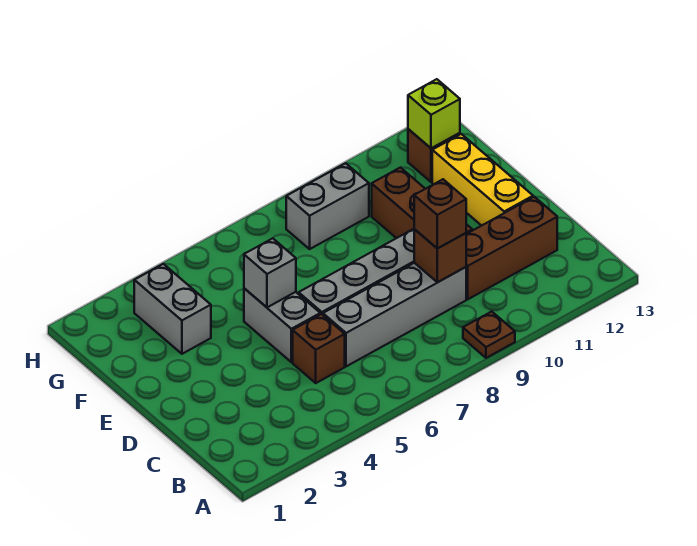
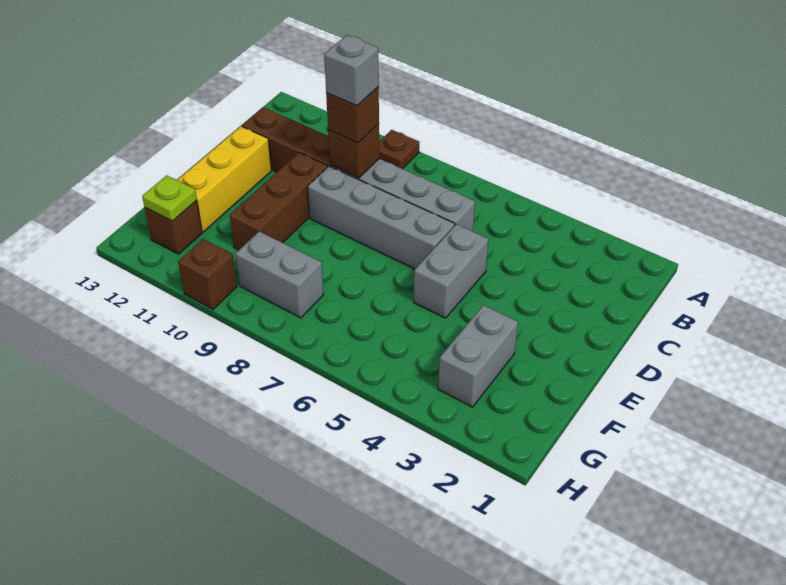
brown brick C5 level 1 -> brown brick H10 level 1
grey brick E5 level 2 -> grey brick C9 level 4
lime brick G12 level 2 -> lime plate G12 level 2

